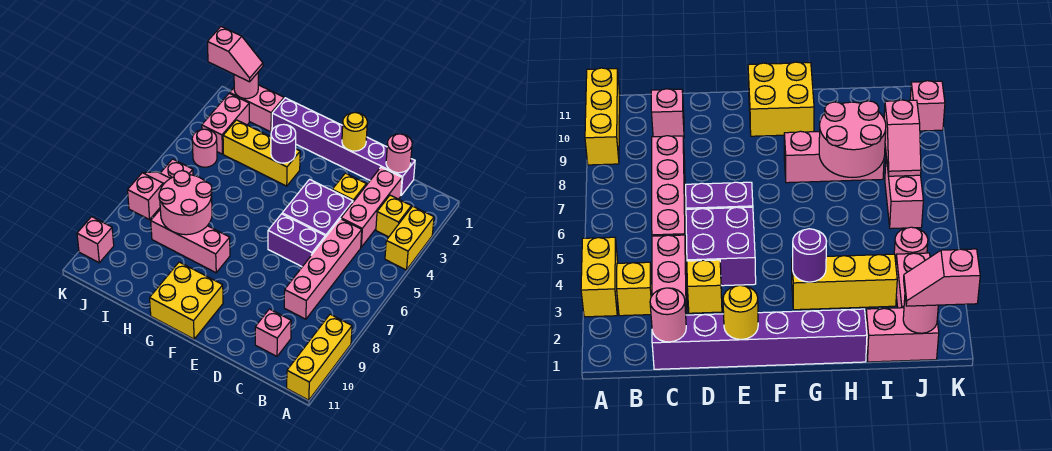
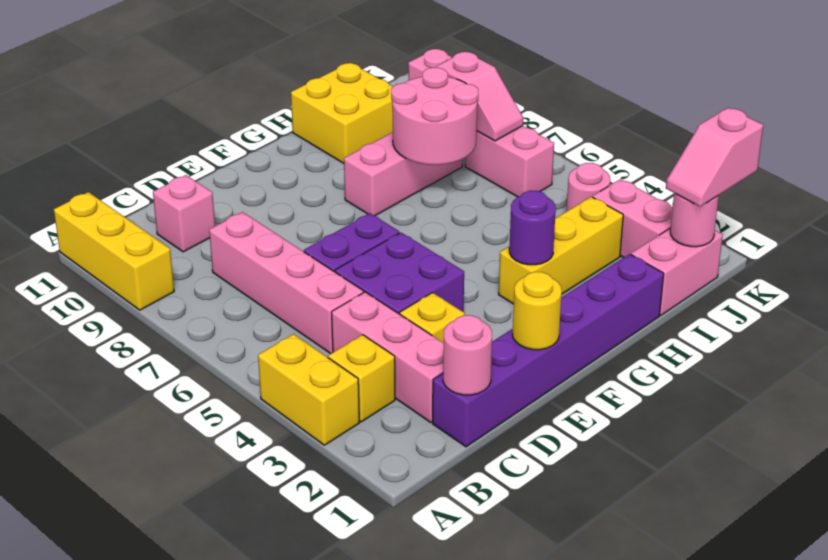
yellow brick F10:G11 level 1 -> yellow brick H10:I11 level 1

